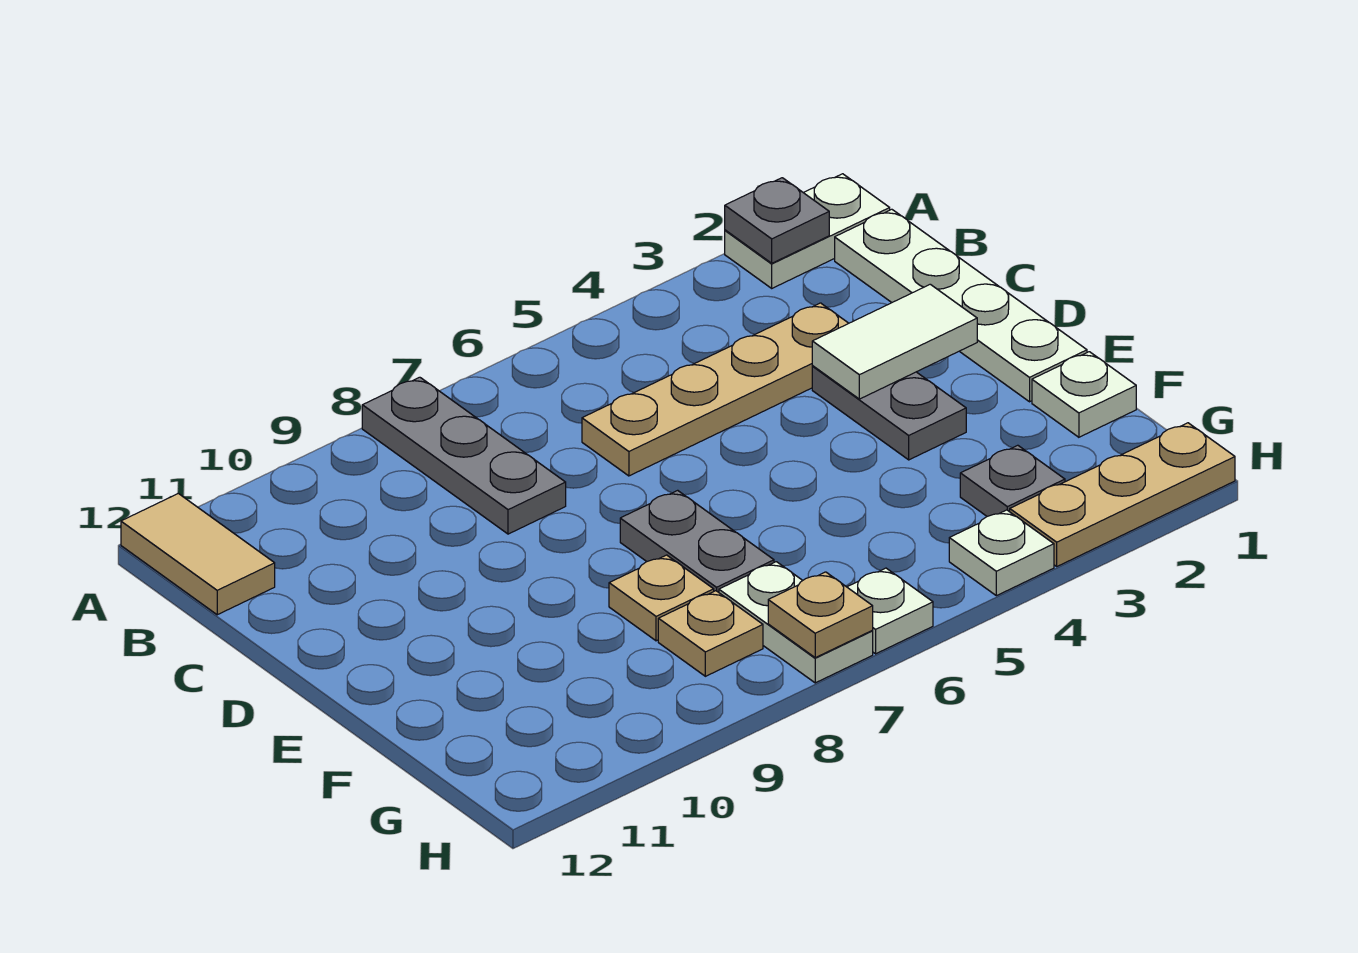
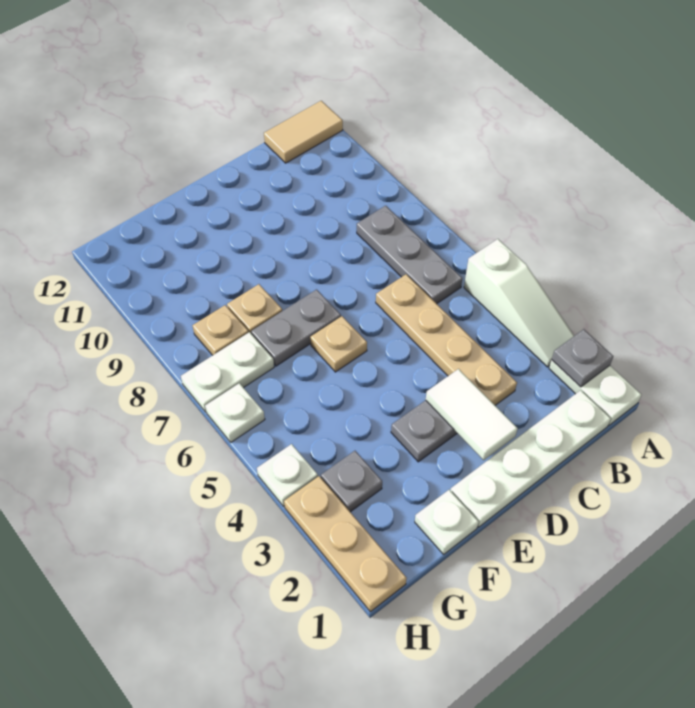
none -> white slope A3:A5 level 1 top 5
grey plate A8:C8 level 1 -> grey plate B6:B8 level 1
tan plate H7 level 2 -> tan plate E6 level 1

